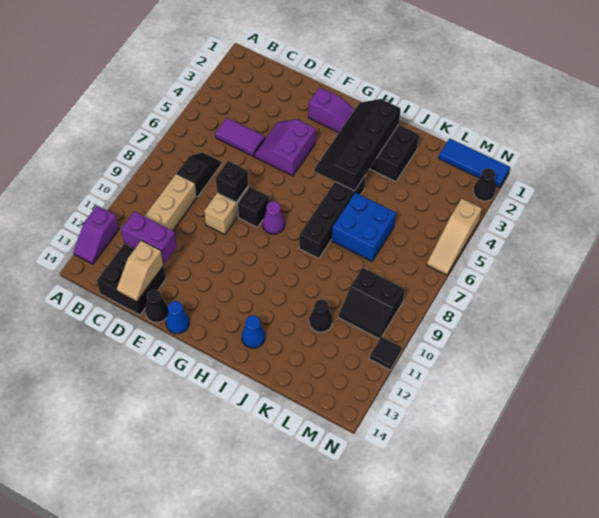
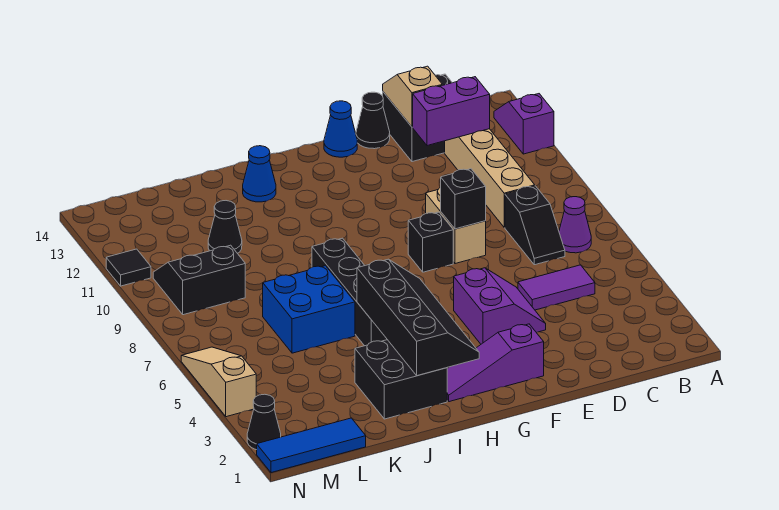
purple cone G8 level 1 -> purple cone B7 level 1

